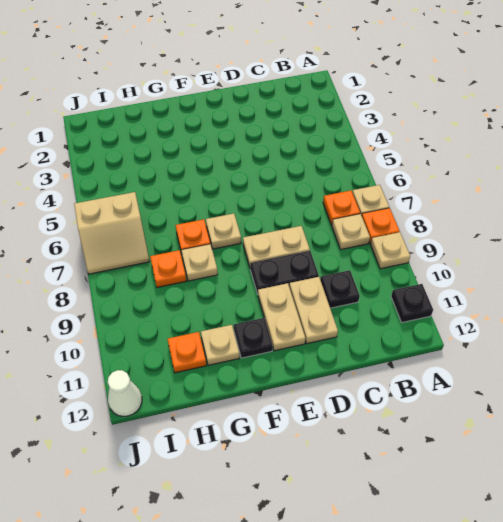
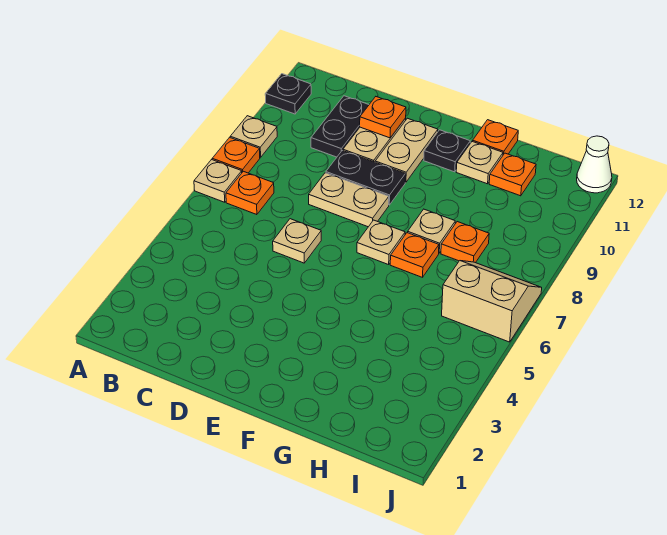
tan plate B8 level 1 -> tan plate D6 level 1
black plate C10 level 1 -> black plate C10:C11 level 1
none -> orange plate D11 level 2
none -> orange plate G12 level 1

